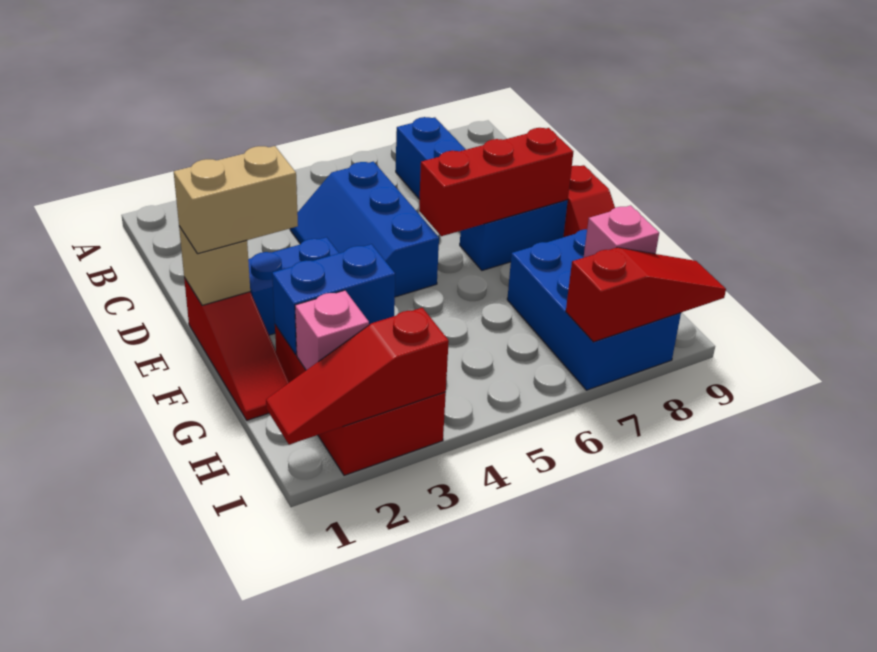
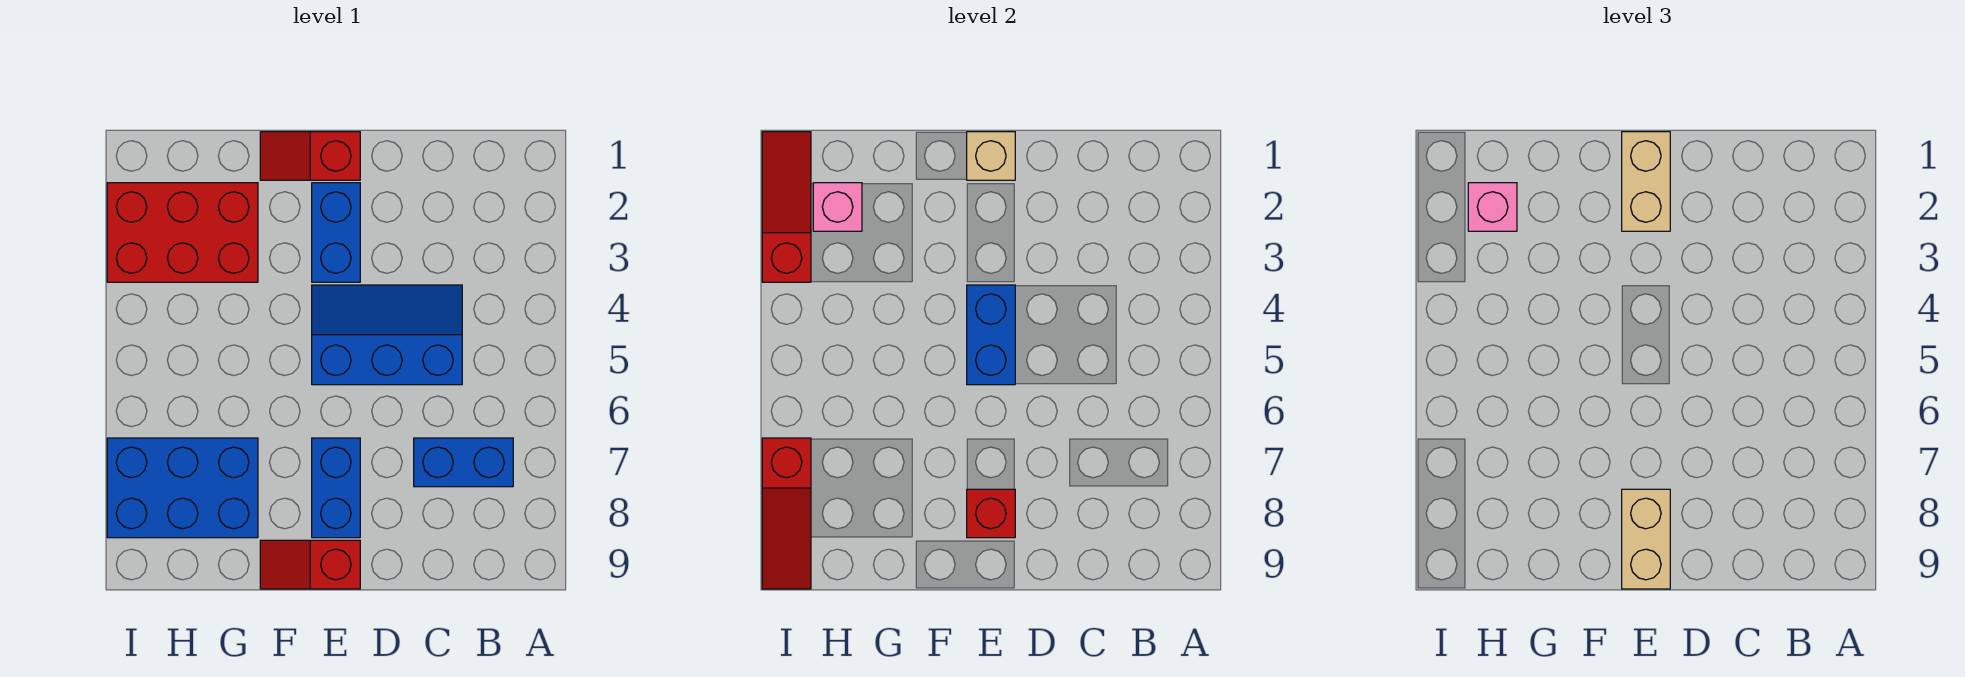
red slope E1:G1 level 1 top E -> red slope E1:F1 level 1 top E
red brick E6:E8 level 2 -> red brick E8 level 2
none -> tan brick E8:E9 level 3
blue brick G2:G3 level 2 -> blue brick E4:E5 level 2
pink brick H8 level 2 -> pink brick H2 level 3

